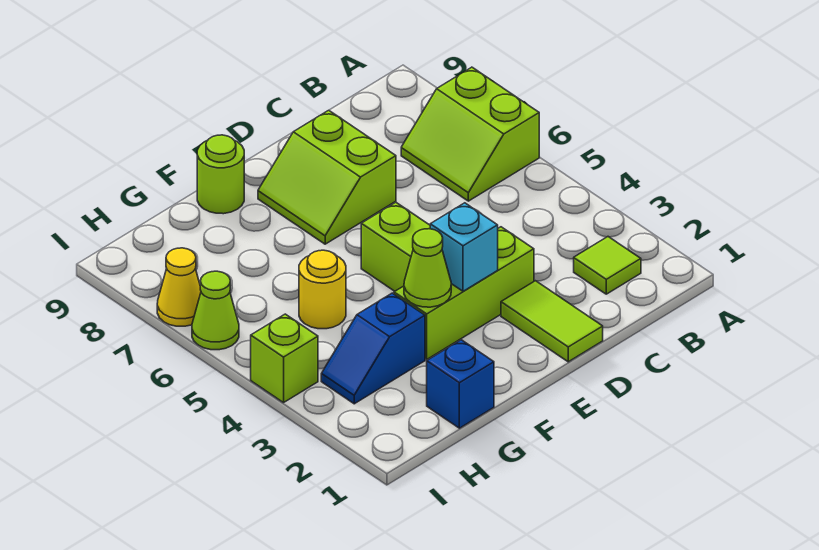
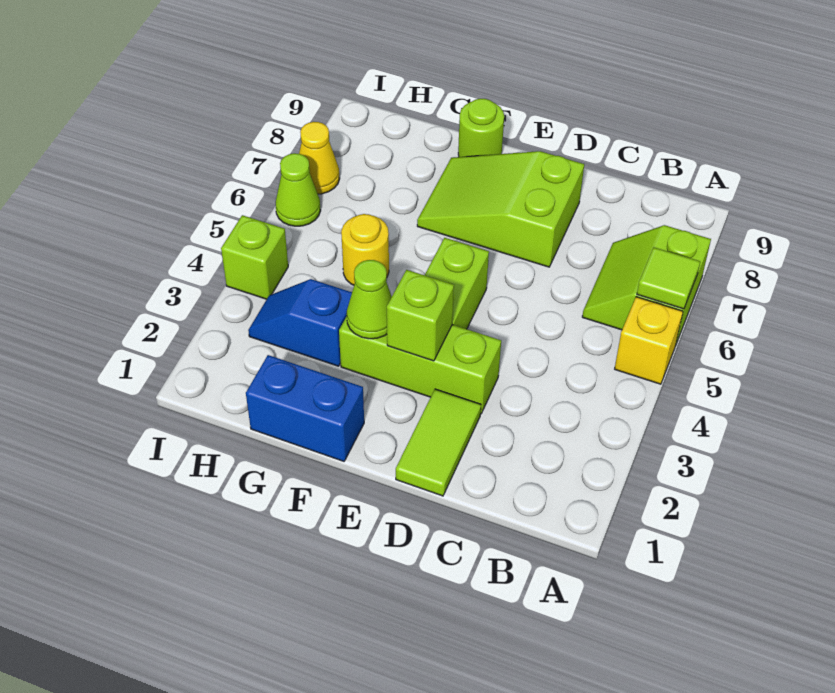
none -> yellow brick A5 level 1
lime tile B2 level 1 -> lime tile A6 level 2
lime slope D7:E8 level 1 top D -> lime slope D7:F8 level 1 top D
cyan brick E3 level 2 -> lime brick E3 level 2
blue brick G1 level 1 -> blue brick F1:G1 level 1

